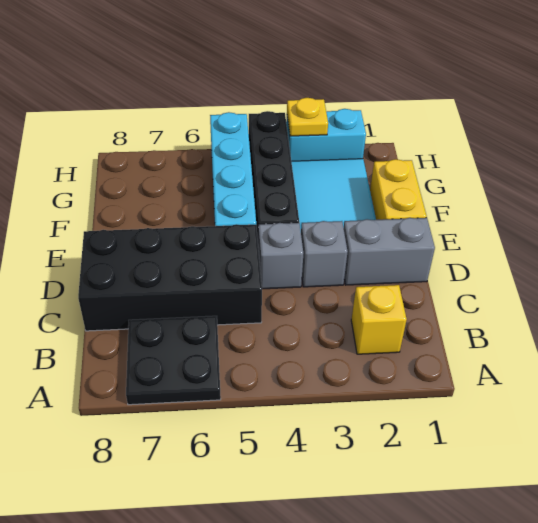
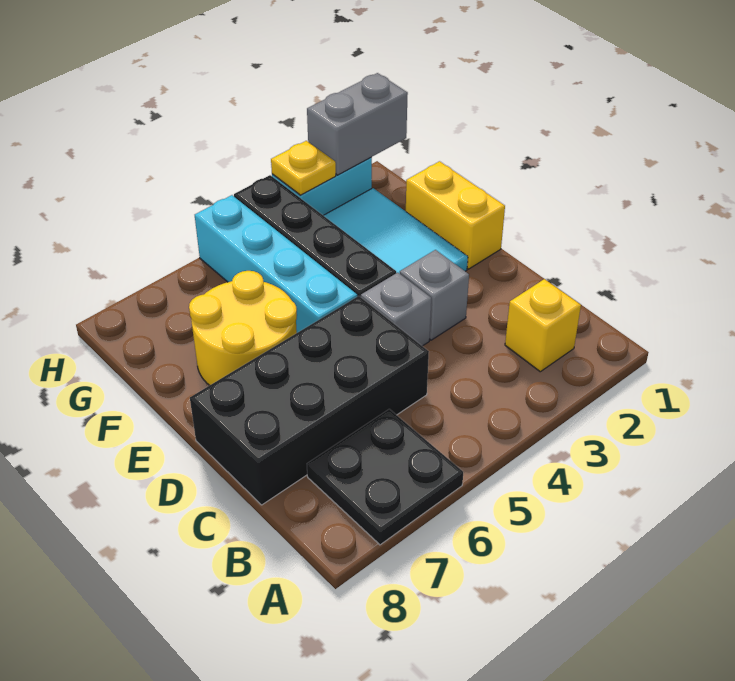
grey brick D1:D2 level 1 -> grey brick H1:H2 level 2
none -> yellow round brick E6:F7 level 1

